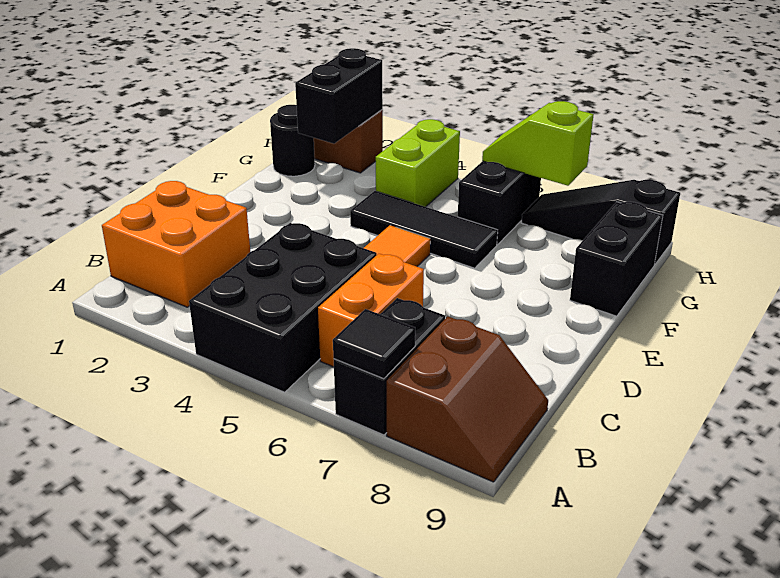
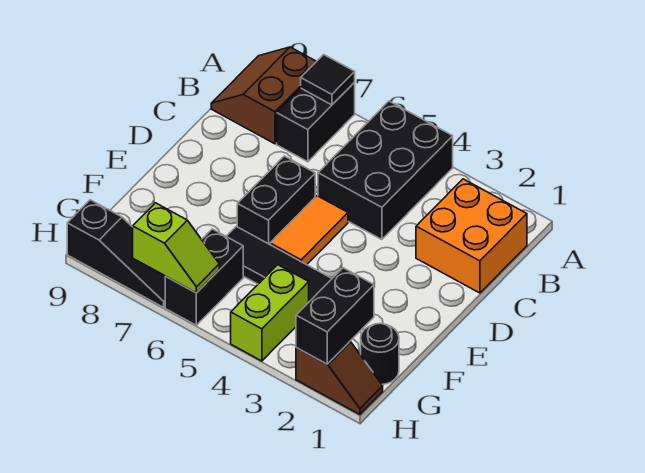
orange brick B6:C6 level 1 -> none
black brick F9:G9 level 1 -> black brick D6:E6 level 1

